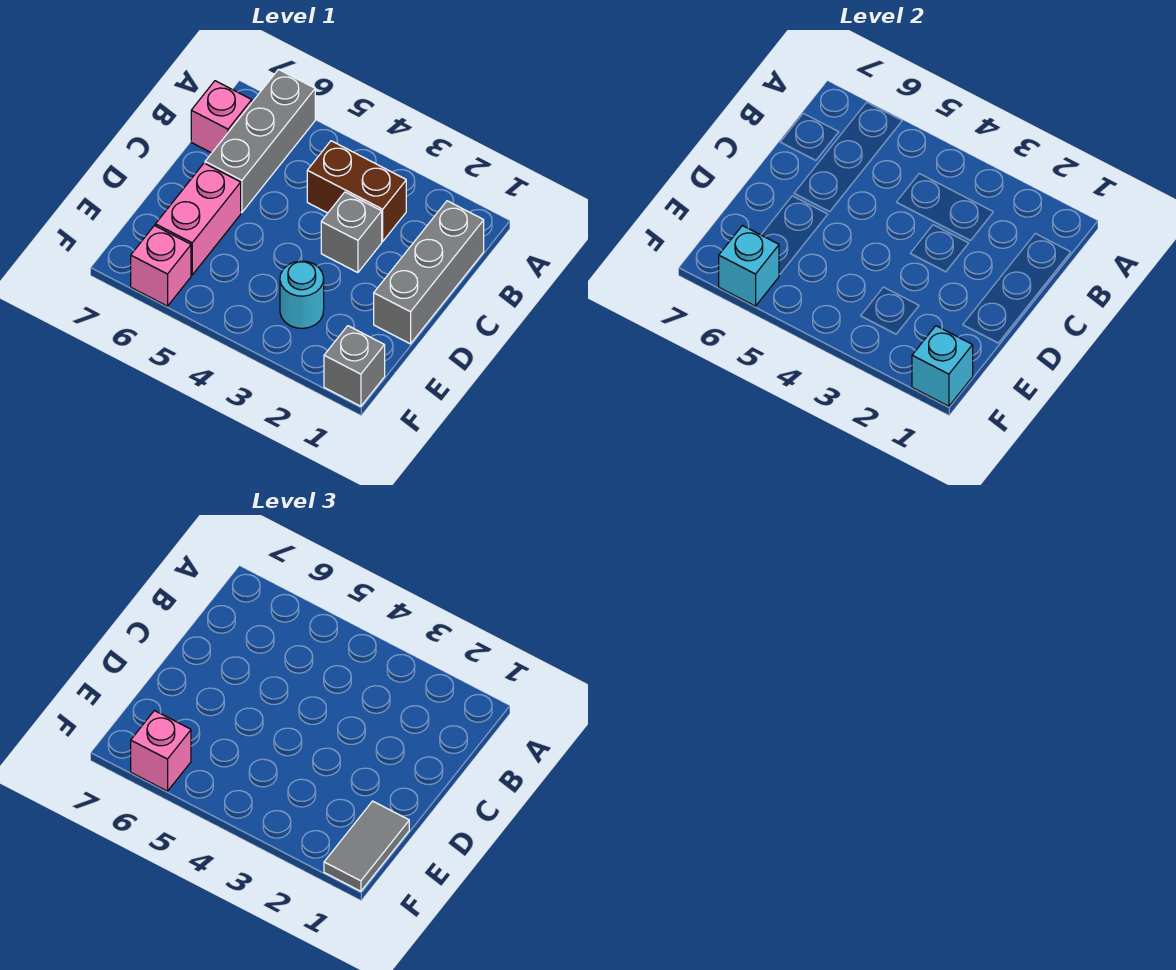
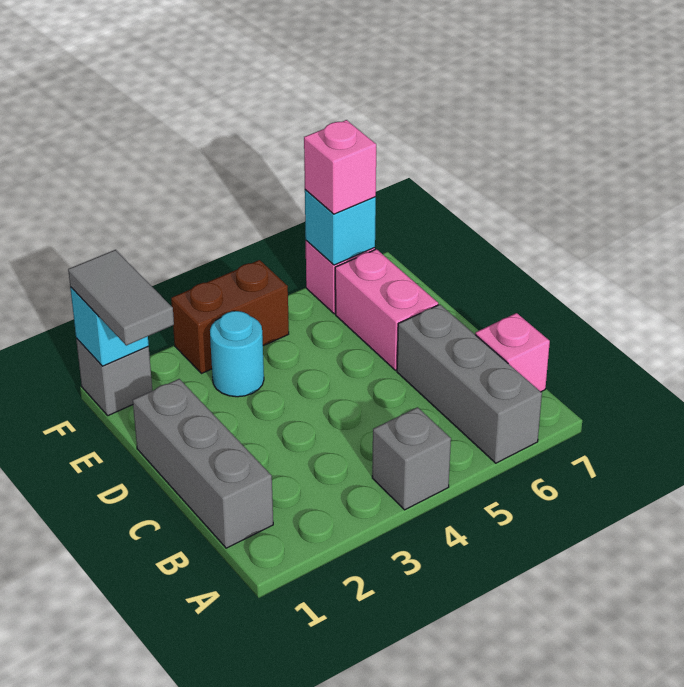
brown brick B3:B4 level 1 -> brown brick F3:F4 level 1
grey brick C3 level 1 -> grey brick A4 level 1

